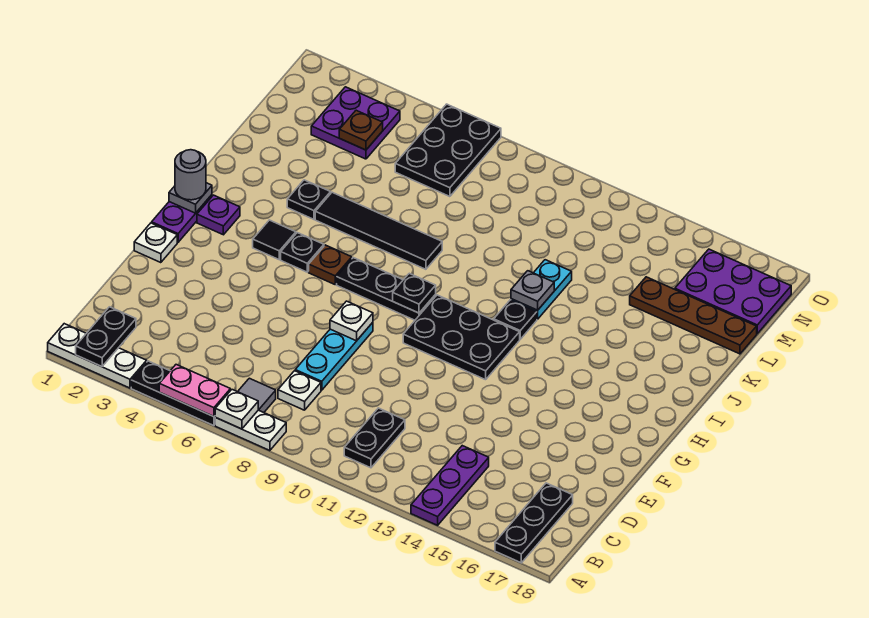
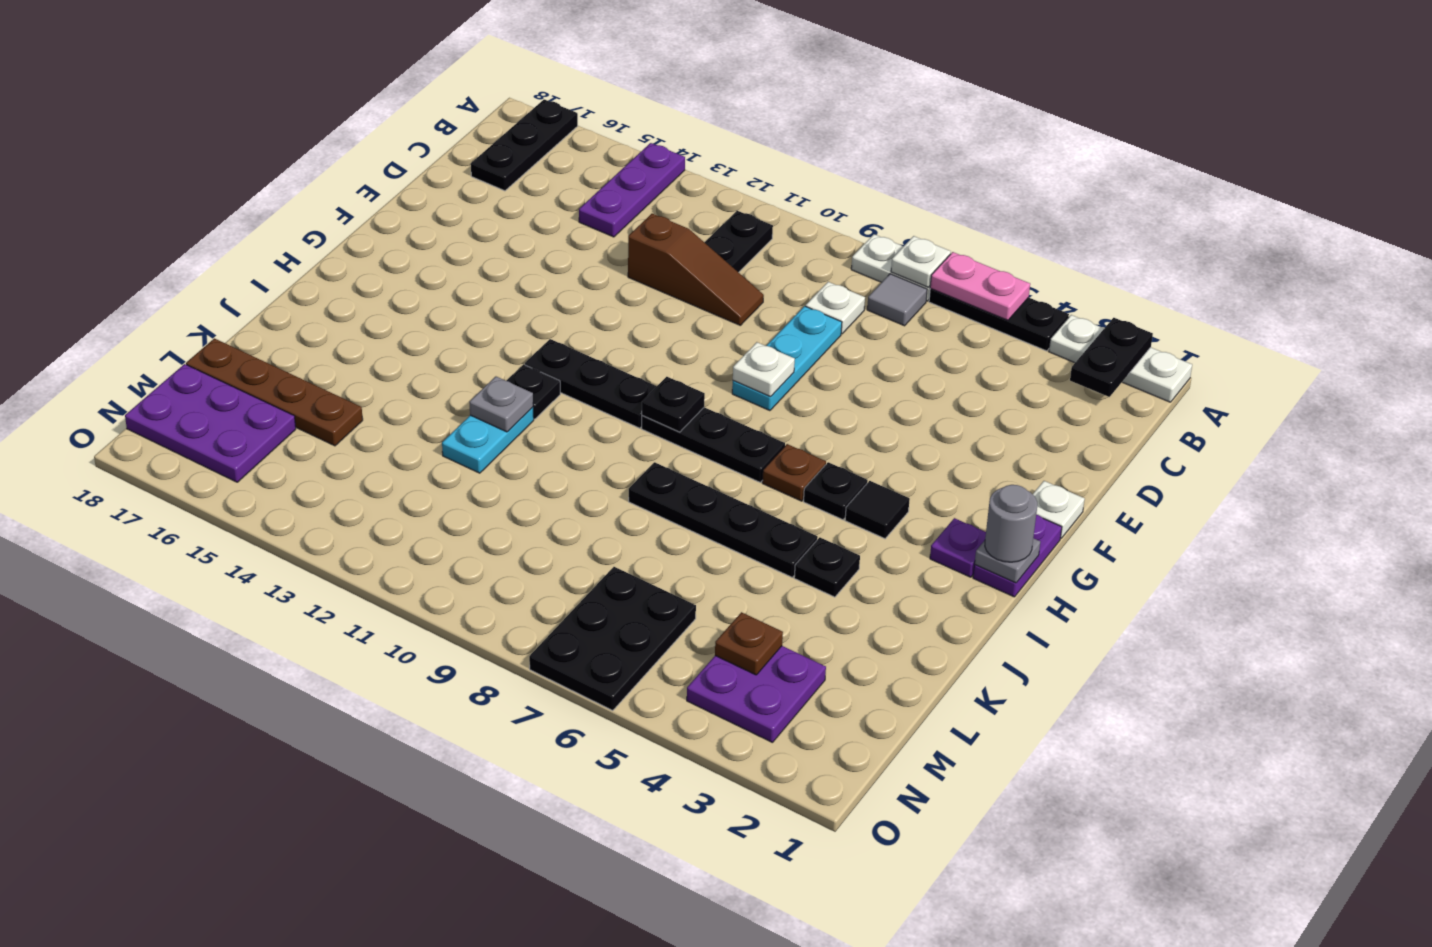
none -> brown slope D10:D12 level 1 top 12
black plate G10:H12 level 1 -> black plate H10:H12 level 1
black tile J5:J8 level 1 -> black plate J5:J8 level 1

